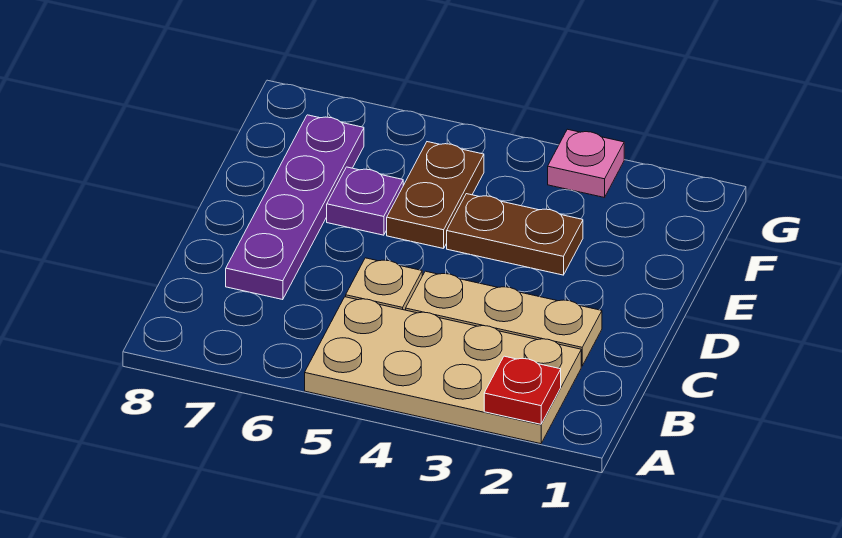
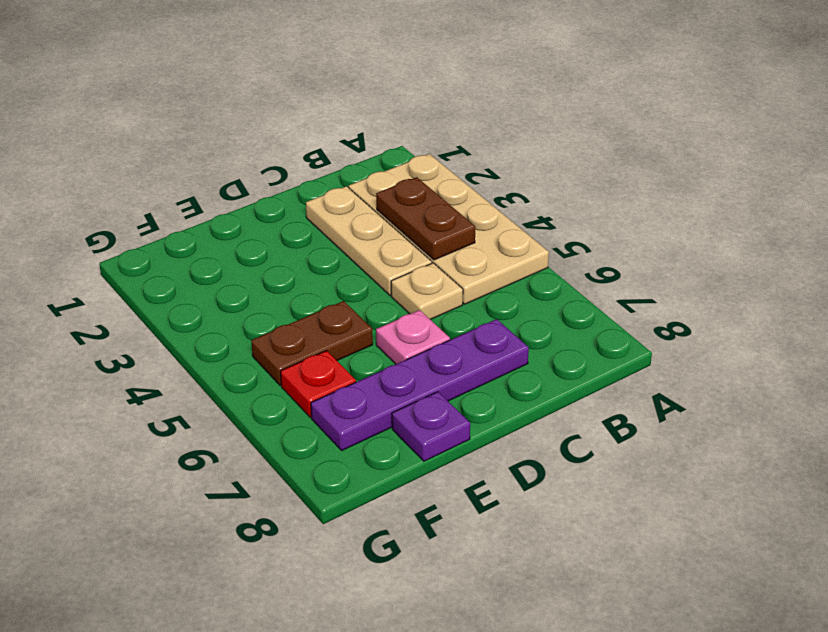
red plate A2 level 2 -> red plate F6 level 1
brown plate E3:E4 level 1 -> brown plate B3:B4 level 2
purple plate E6 level 1 -> purple plate E8 level 1
pink plate G3 level 1 -> pink plate D6 level 1

